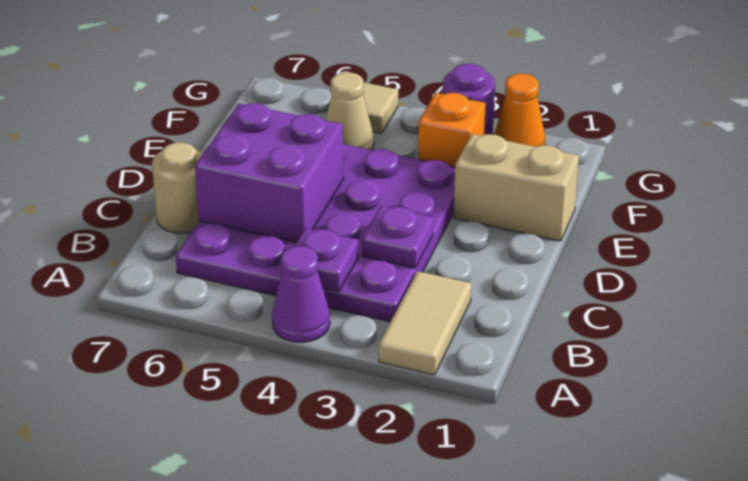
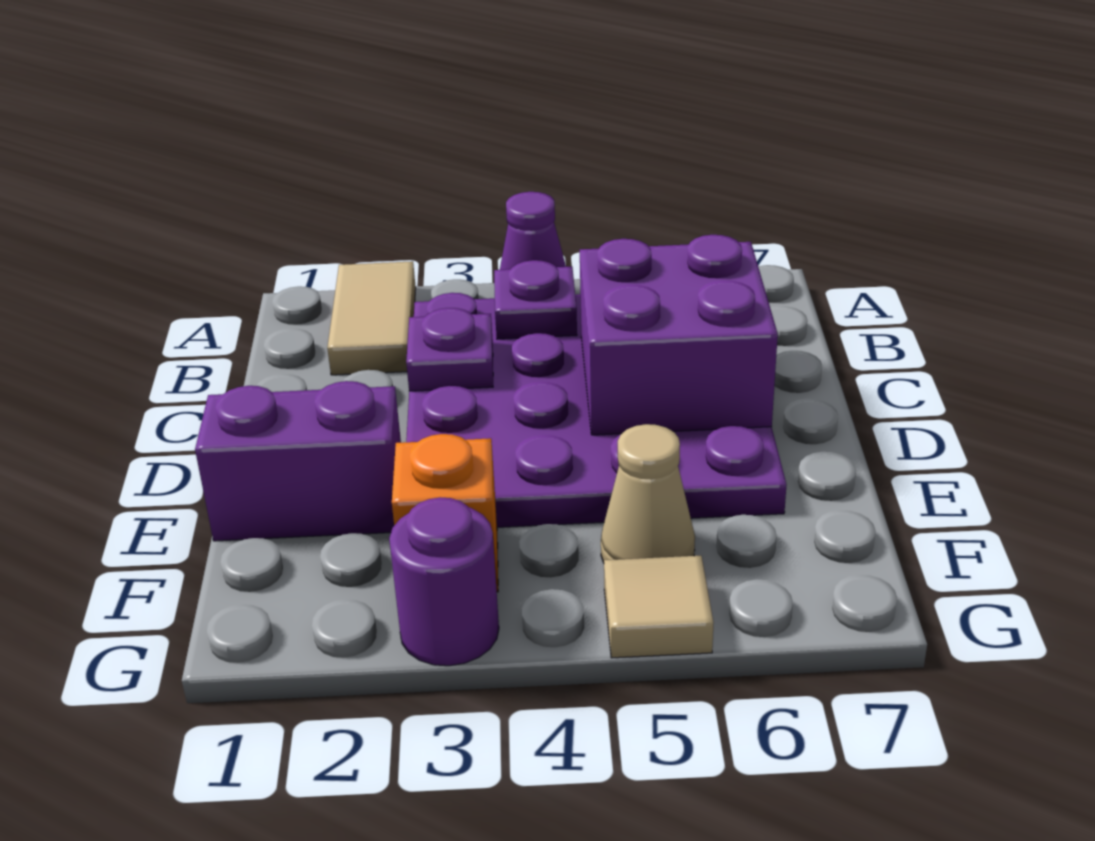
tan round brick C7 level 1 -> none
tan brick E1:E2 level 1 -> purple brick E1:E2 level 1
orange cone G2 level 1 -> none

